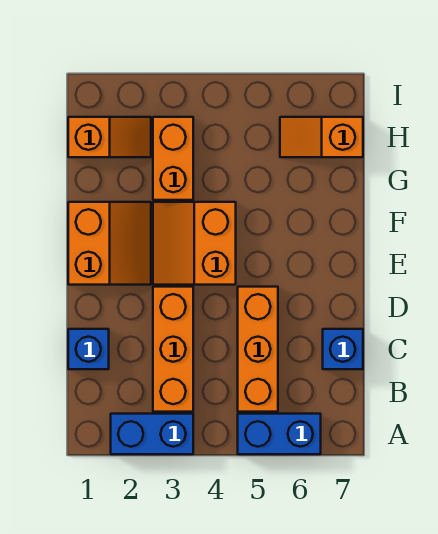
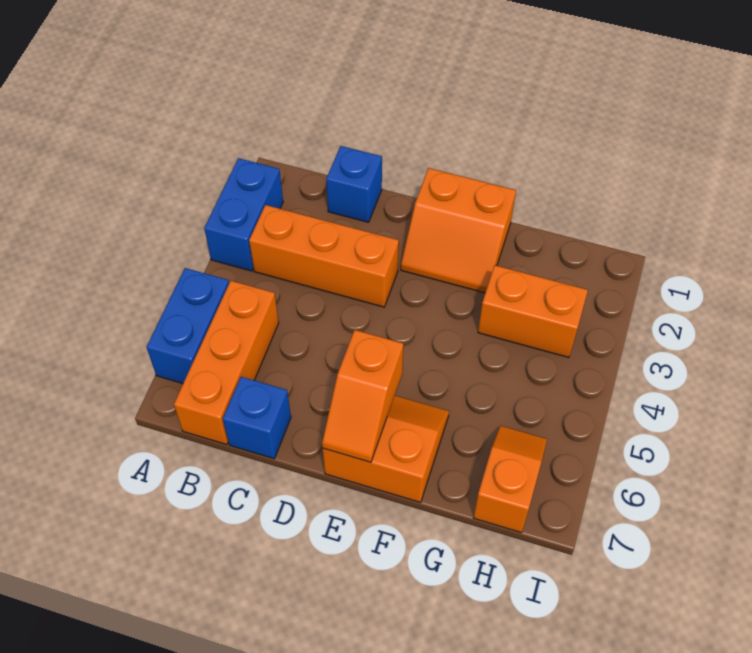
orange brick B5:D5 level 1 -> orange brick B5:B7 level 1
orange slope E3:F4 level 1 top 4 -> orange slope E6:F7 level 1 top 7
orange slope H1:H2 level 1 top 1 -> orange slope E6:E7 level 2 top 6

